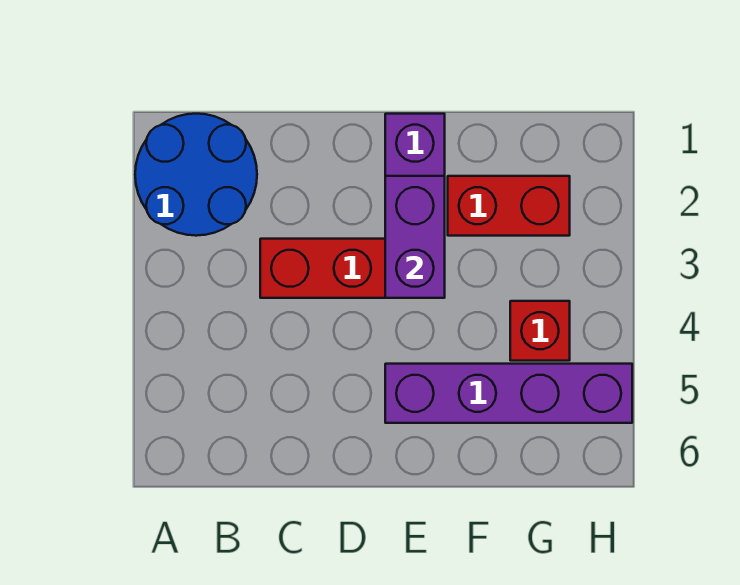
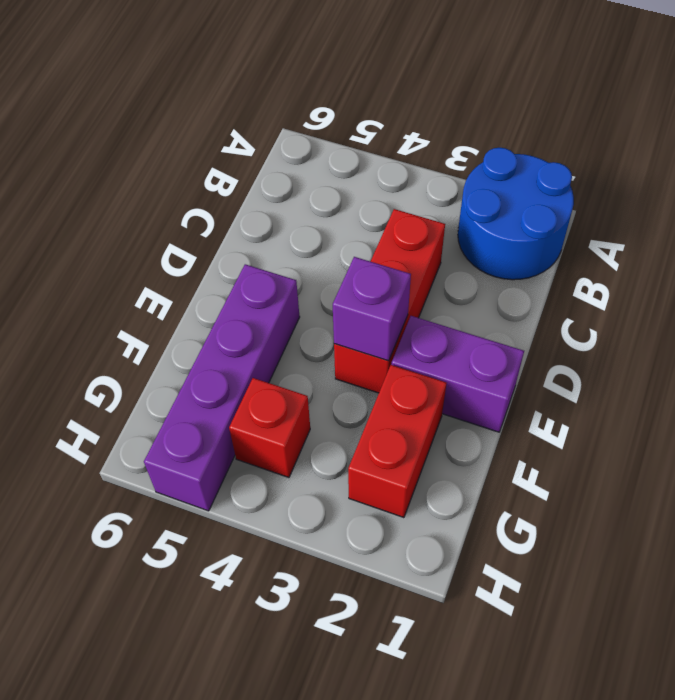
purple brick E2:E3 level 2 -> purple brick E3 level 2

